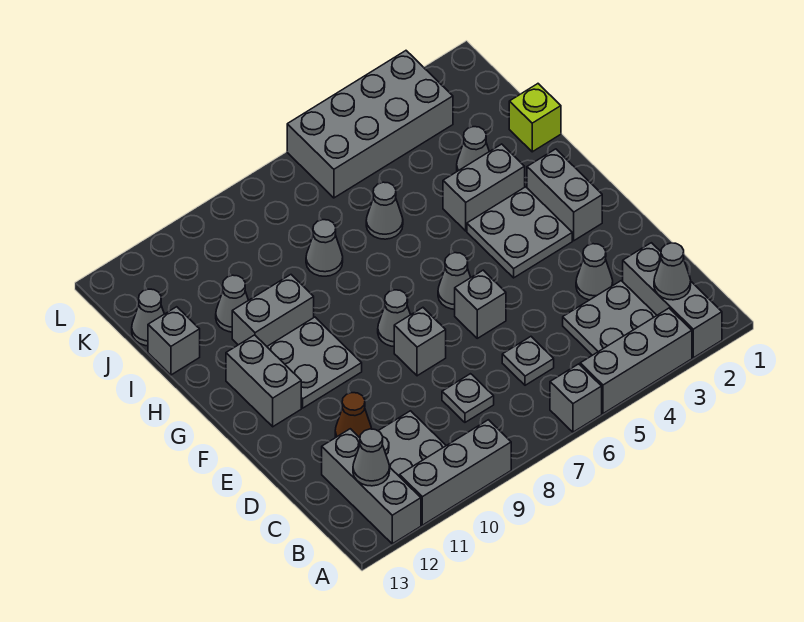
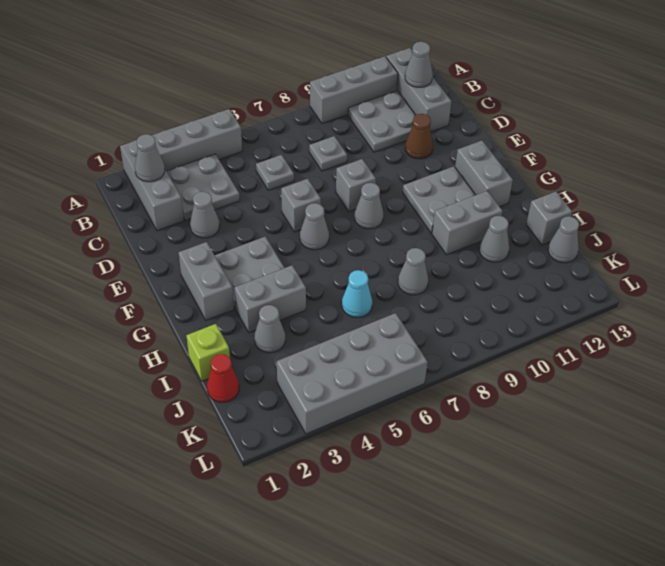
grey brick A6 level 1 -> none
grey cone I6 level 1 -> cyan cone I6 level 1
none -> red cone J1 level 1

